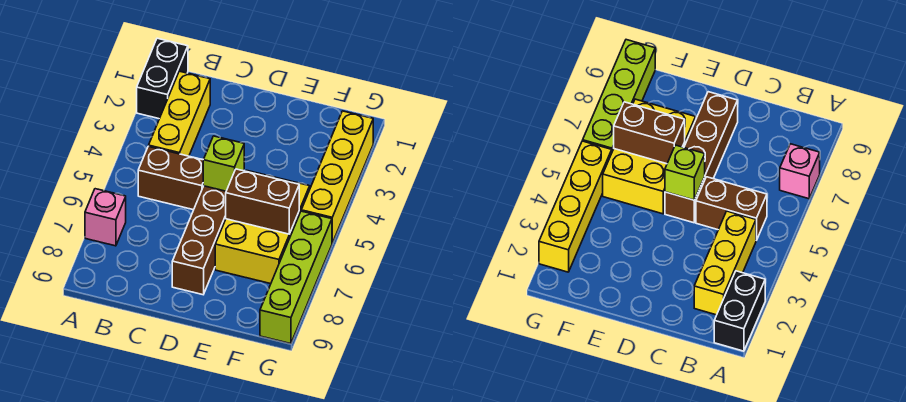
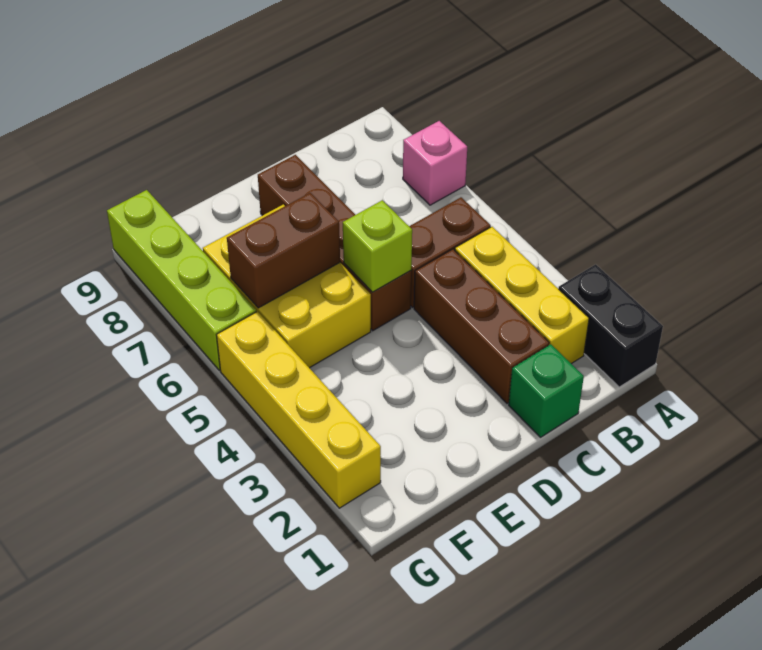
none -> green brick C1 level 1
none -> brown brick C2:C4 level 1

